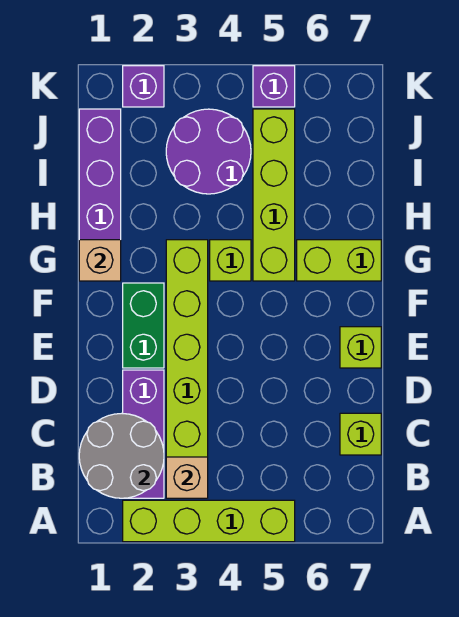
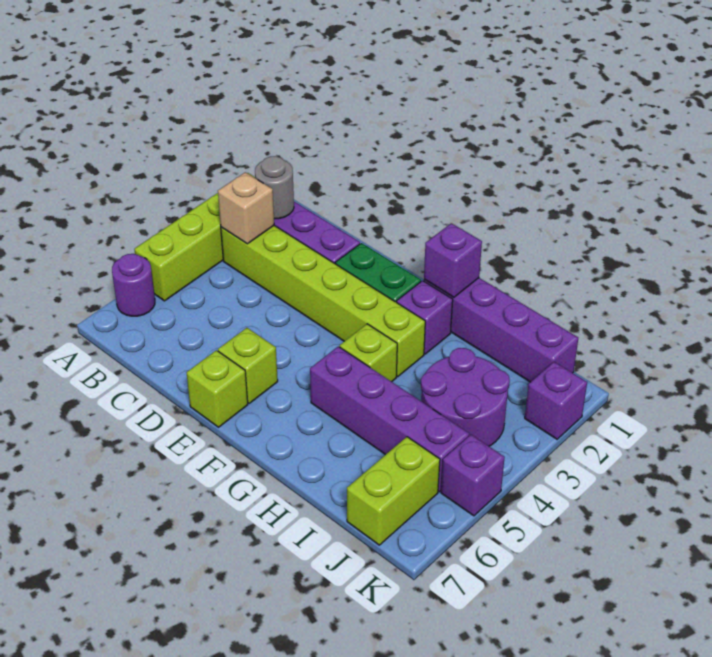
none -> purple round brick A6 level 1
grey round brick B1:C2 level 2 -> grey round brick B2 level 2
lime brick C7 level 1 -> lime brick E6 level 1
tan brick G1 level 2 -> purple brick G1 level 2
none -> purple brick G2 level 1
lime brick G5:J5 level 1 -> purple brick G5:J5 level 1
lime brick G6:G7 level 1 -> lime brick J6:J7 level 1

